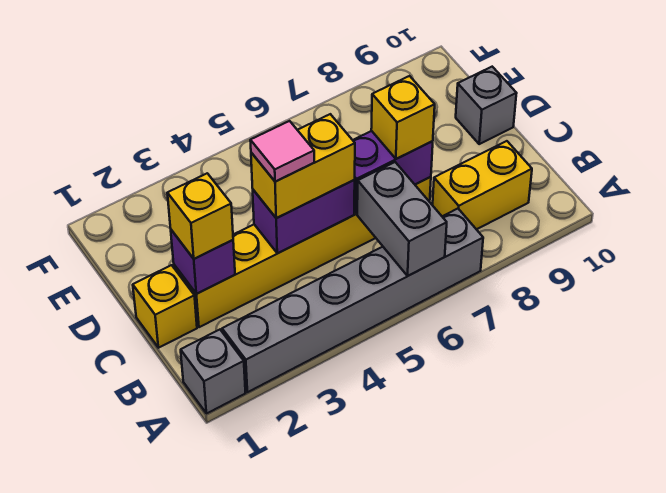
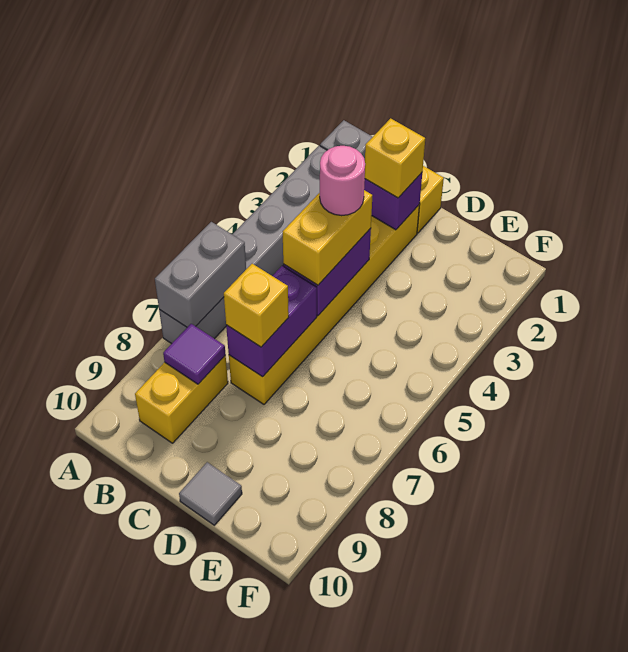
grey brick A6:B6 level 2 -> grey brick A6:A7 level 2
none -> purple tile B8 level 2
pink tile C4 level 4 -> pink round brick C4 level 4
grey brick D10 level 1 -> grey tile D10 level 1

